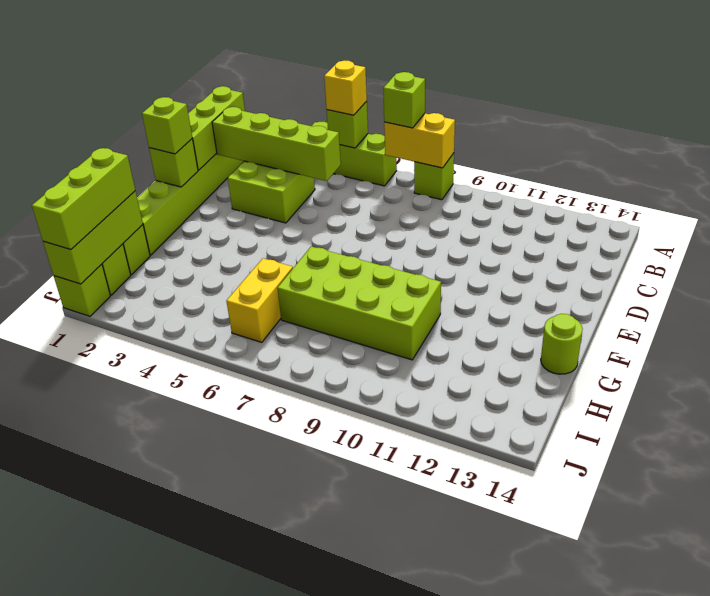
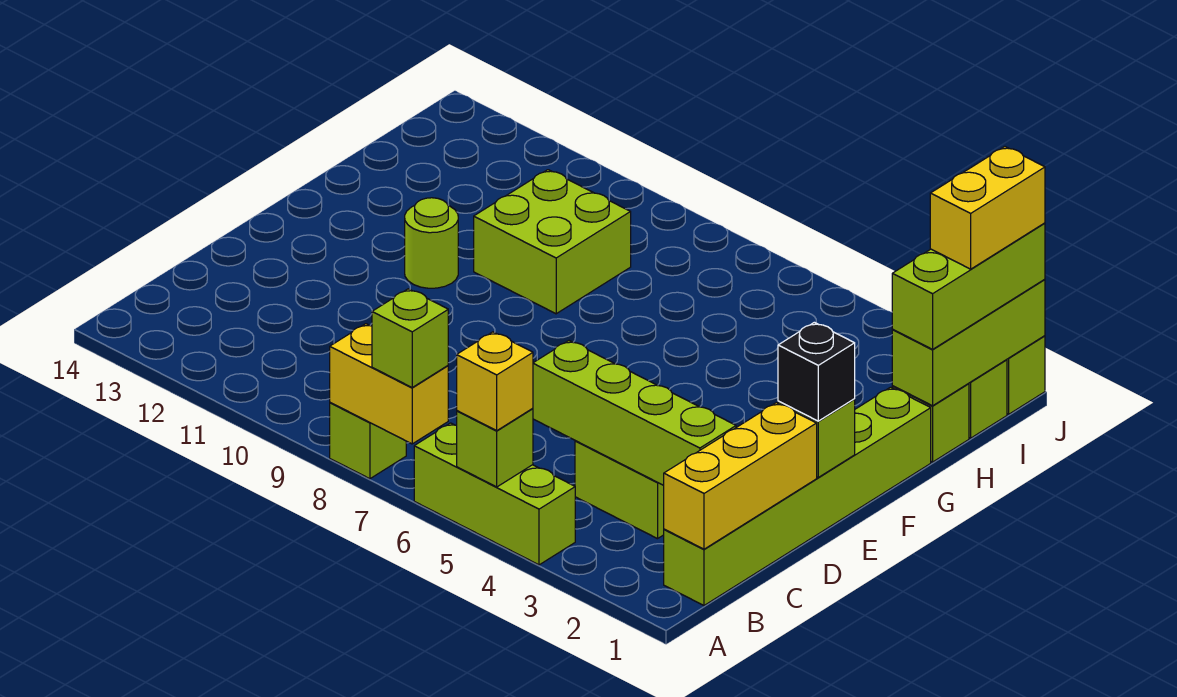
lime brick B1:D1 level 2 -> yellow brick B1:D1 level 2
lime brick E1 level 3 -> black brick E1 level 3
lime brick G7:H10 level 1 -> lime brick G9:H10 level 1
lime round brick G14 level 1 -> lime round brick F11 level 1
yellow brick H6:I6 level 1 -> yellow brick I1:J1 level 4

